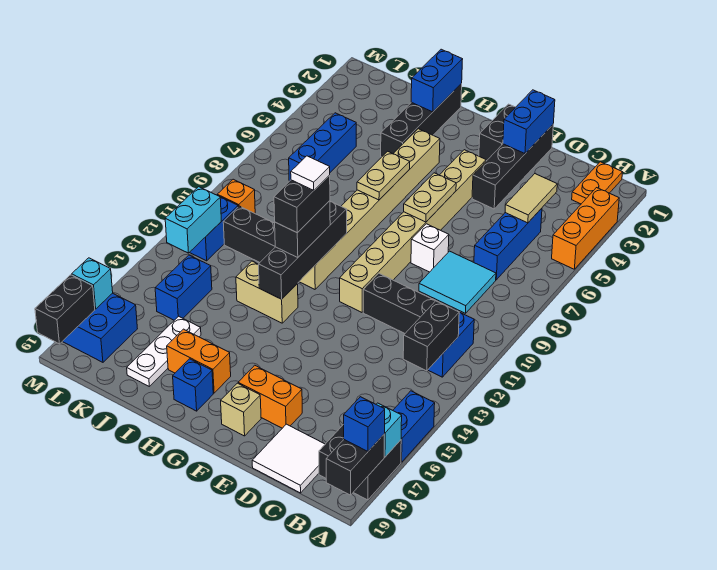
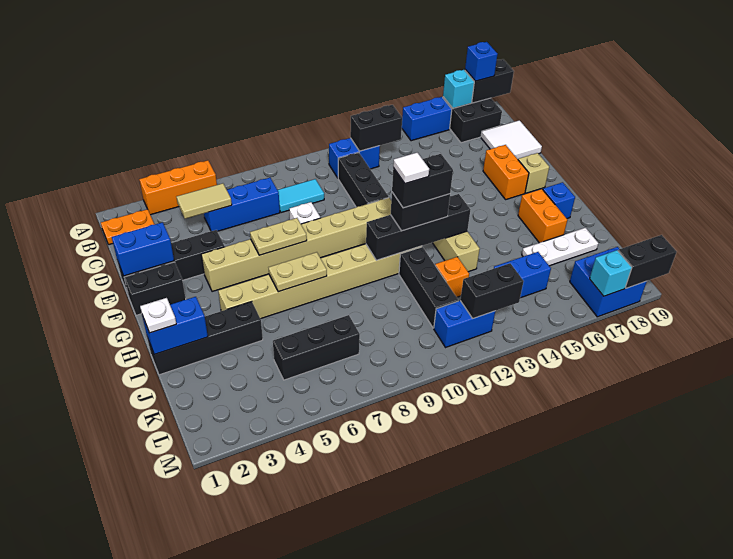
cyan tile C8:D9 level 1 -> cyan tile C8:C9 level 1
none -> white plate I1 level 3
blue brick K5:K7 level 1 -> black brick K5:K7 level 1
orange brick L10 level 1 -> orange brick J12 level 1
cyan brick L12:L13 level 2 -> black brick L12:L13 level 2

